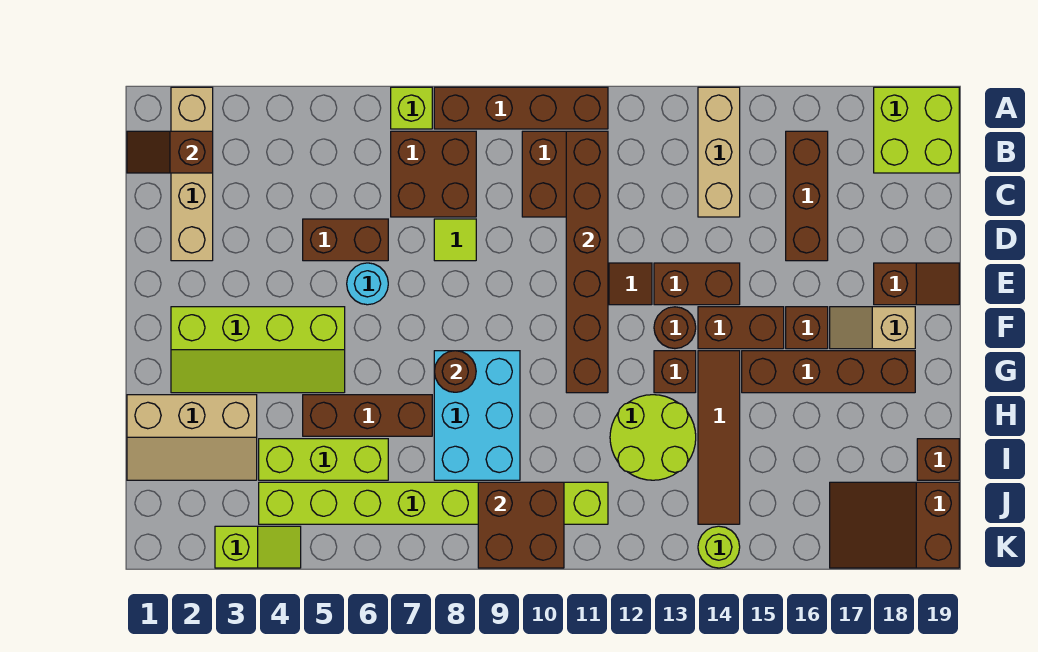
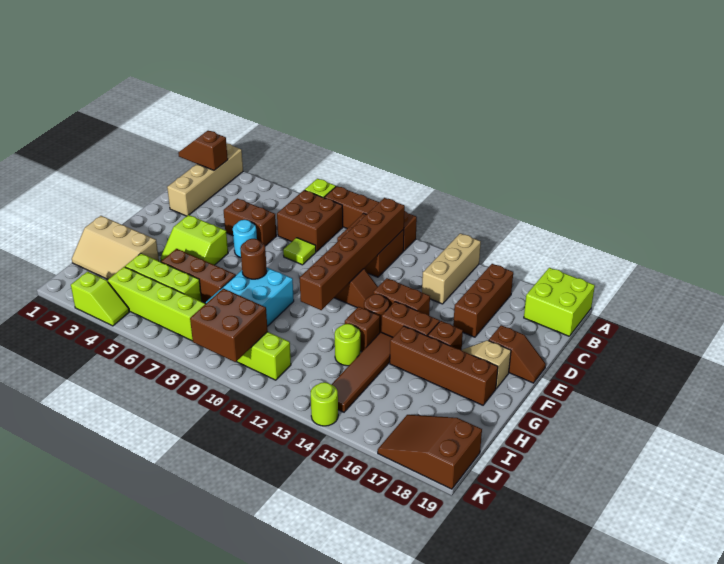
lime slope F2:G5 level 1 top F -> lime slope F4:G5 level 1 top F
lime round brick H12:I13 level 1 -> lime round brick H13 level 1
brown brick I19 level 1 -> none

